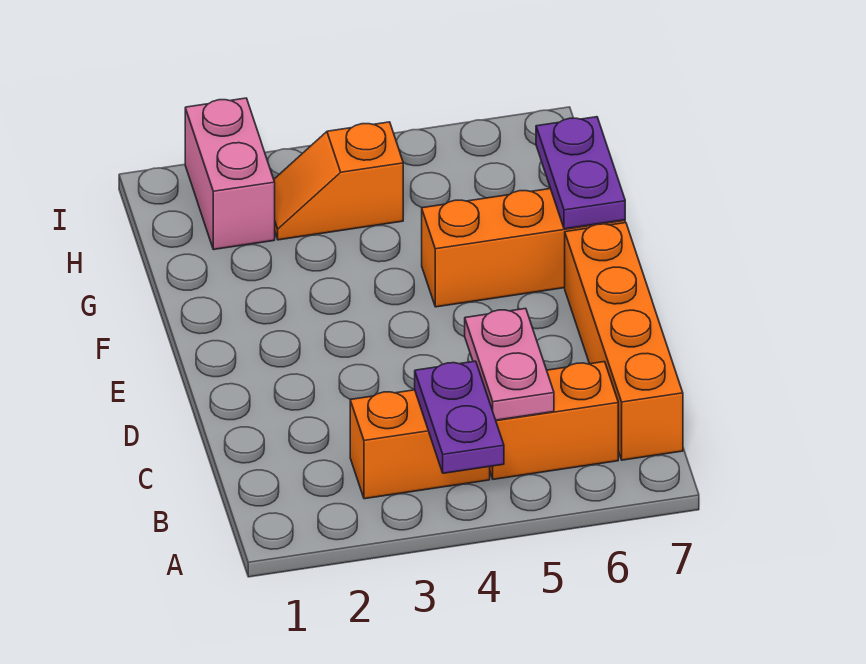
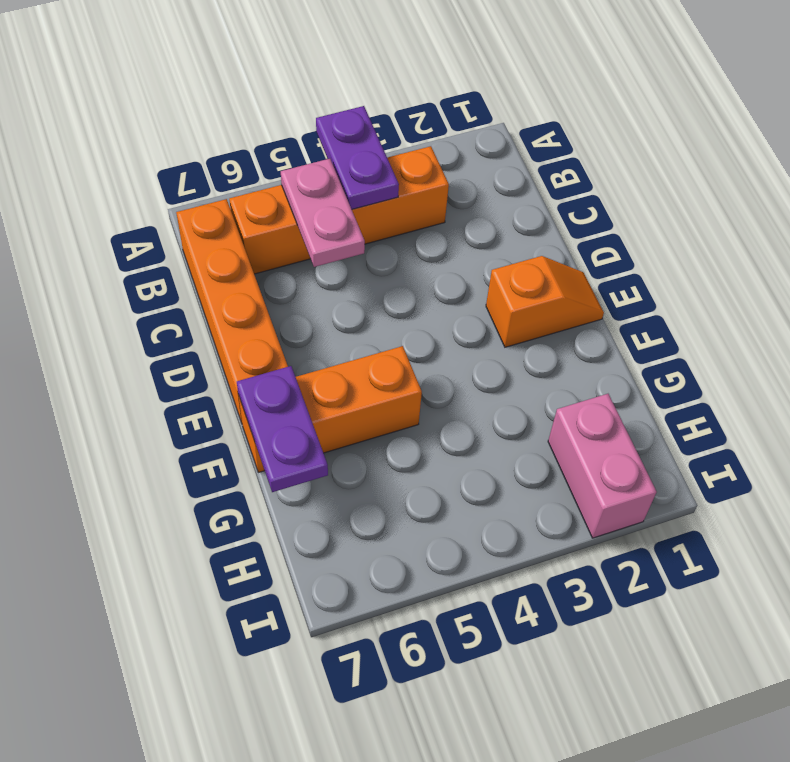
orange slope H3:H4 level 1 top 4 -> orange slope E1:E2 level 1 top 2

